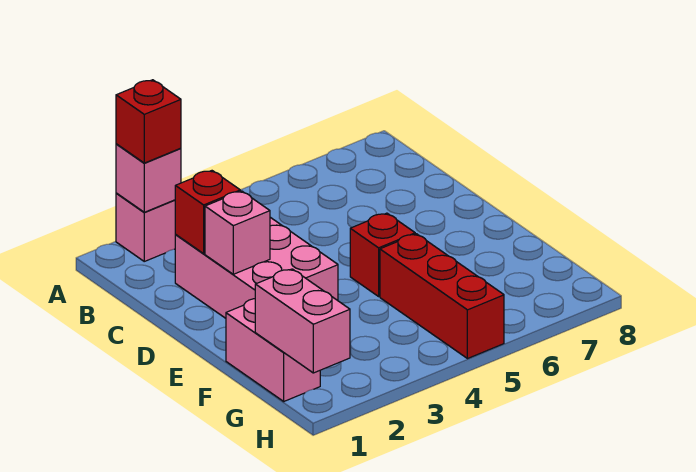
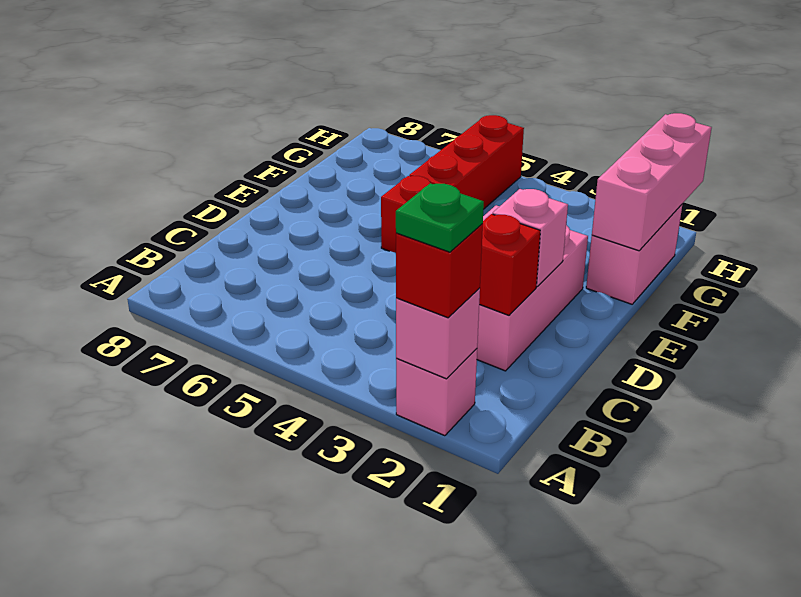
none -> green plate A2 level 4
pink brick G1:H1 level 2 -> pink brick F1:H1 level 2

